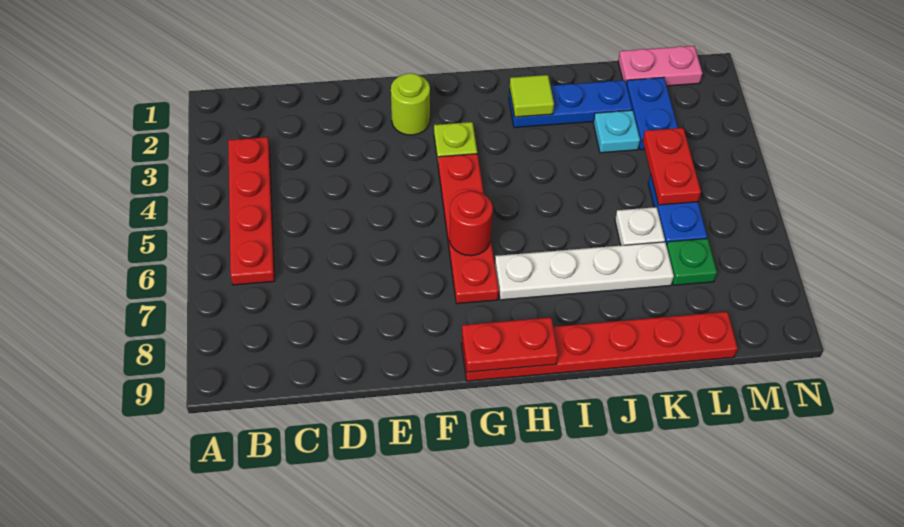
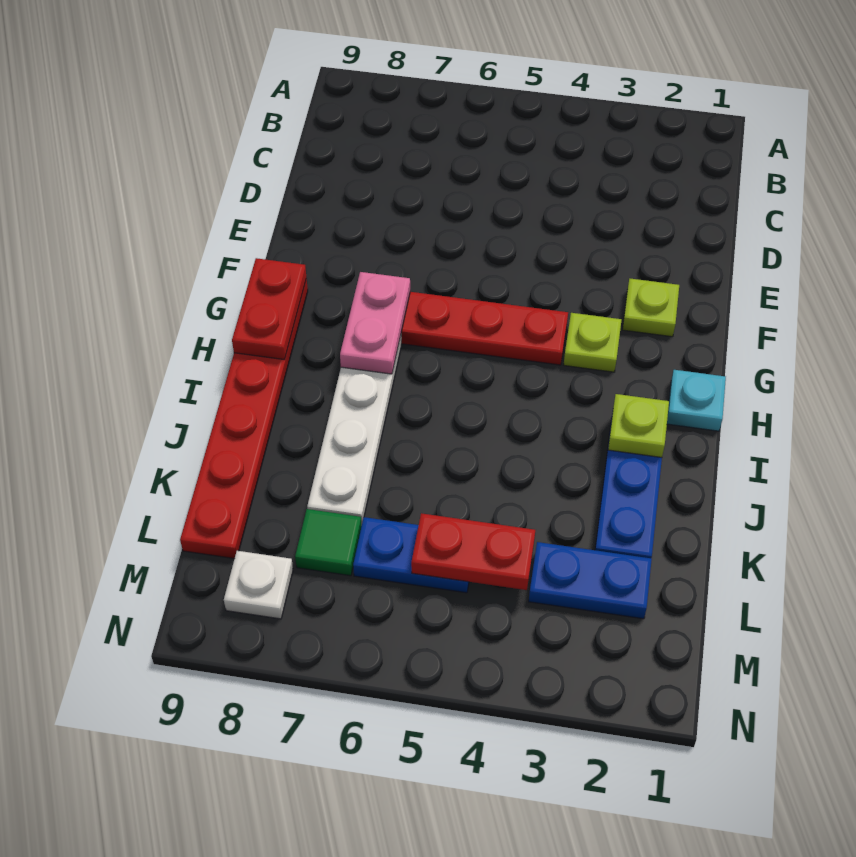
red plate B3:B6 level 1 -> none
lime round brick F2 level 1 -> lime plate F2 level 1
red round brick G6 level 2 -> none
lime tile I2 level 2 -> lime plate I2 level 2
cyan plate K3 level 1 -> cyan plate H1 level 1
white plate K6 level 1 -> white plate M8 level 1
pink plate L1:M1 level 1 -> pink plate G7:H7 level 2
green plate L7 level 1 -> green tile L7 level 1

